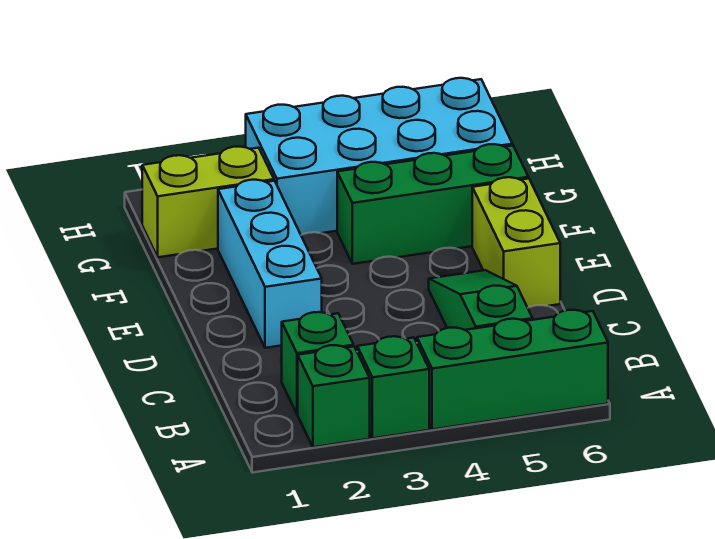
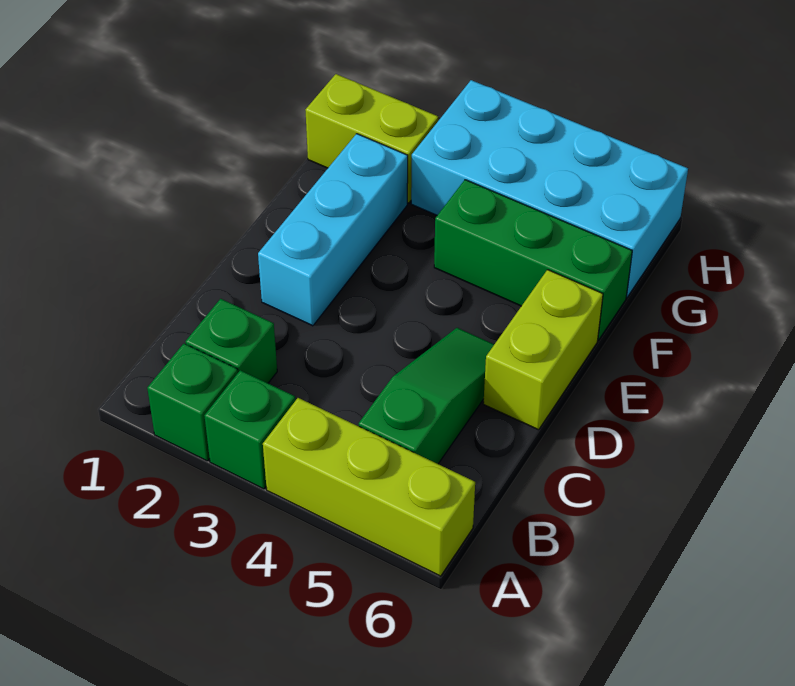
green brick A4:A6 level 1 -> lime brick A4:A6 level 1

